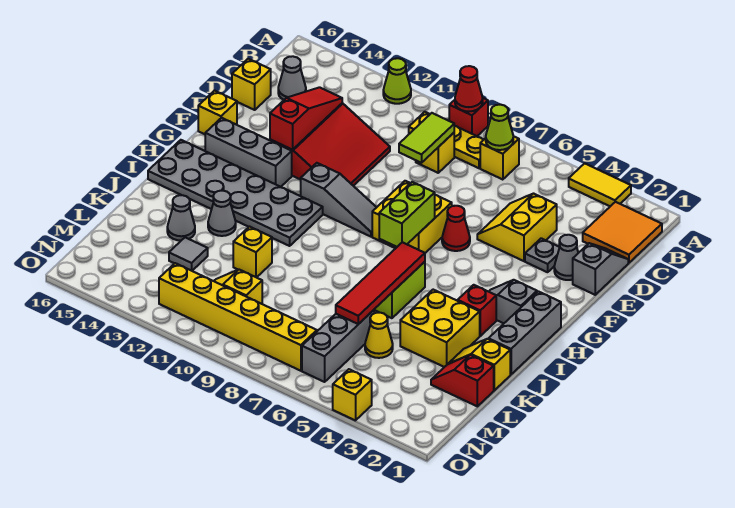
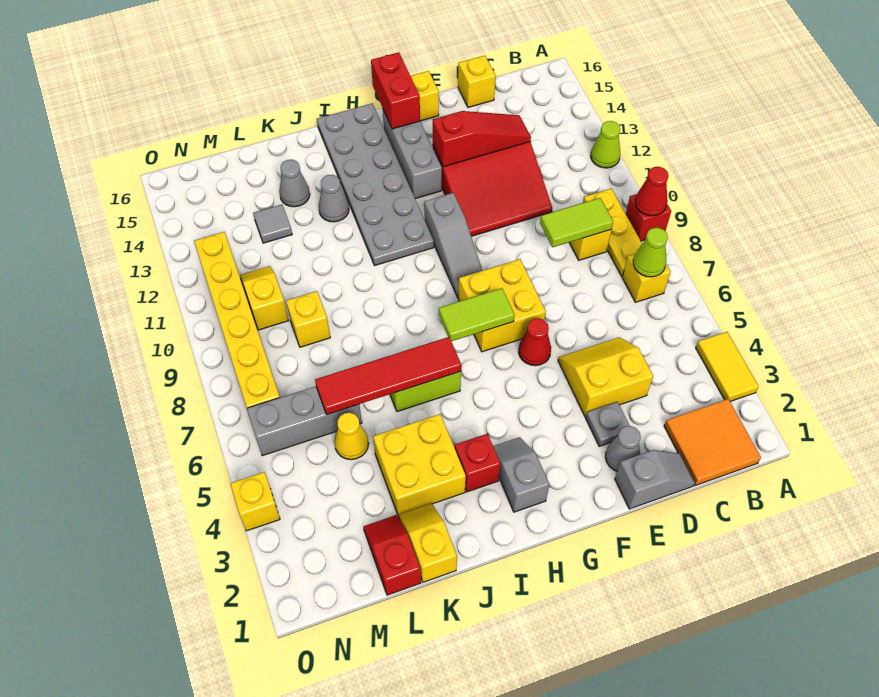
grey cone C15 level 1 -> none
lime brick G7:H7 level 2 -> lime tile G7:H7 level 2
none -> red brick G15:G16 level 2
grey brick H1:J1 level 1 -> none
yellow brick K11 level 1 -> yellow brick L9 level 1

